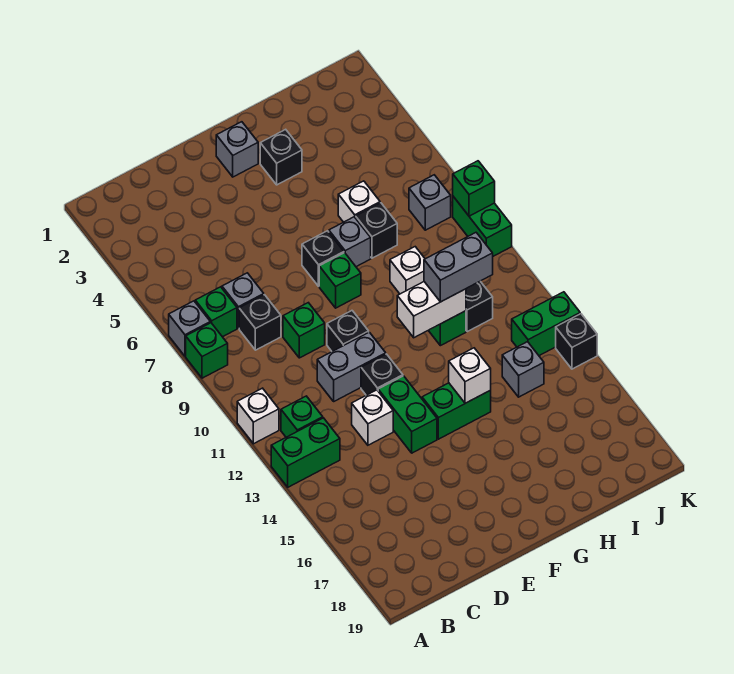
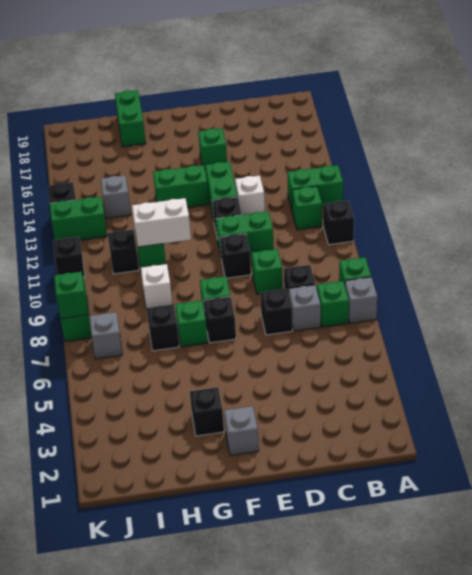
white brick A11 level 1 -> black brick A11 level 1
none -> black brick D7 level 1
grey brick D11:E11 level 1 -> green brick D11:E11 level 1
none -> green brick E16 level 1
grey brick G7 level 1 -> green brick G7 level 1
white brick G14 level 2 -> none
white brick H6 level 1 -> none
grey brick H11:I11 level 3 -> none
none -> green brick H18:H19 level 1
none -> black brick K11 level 1

